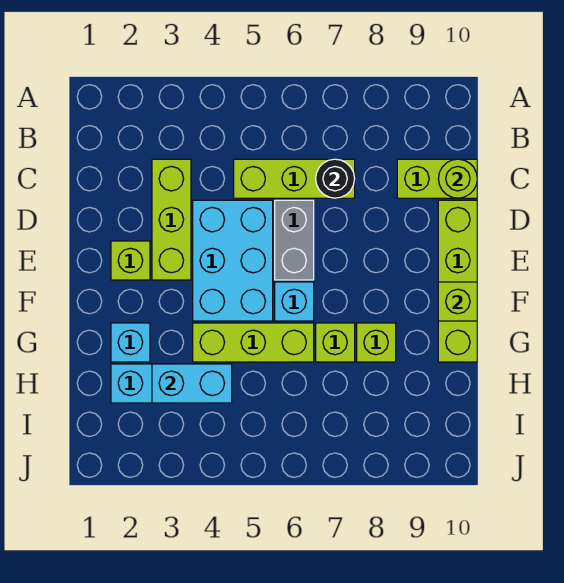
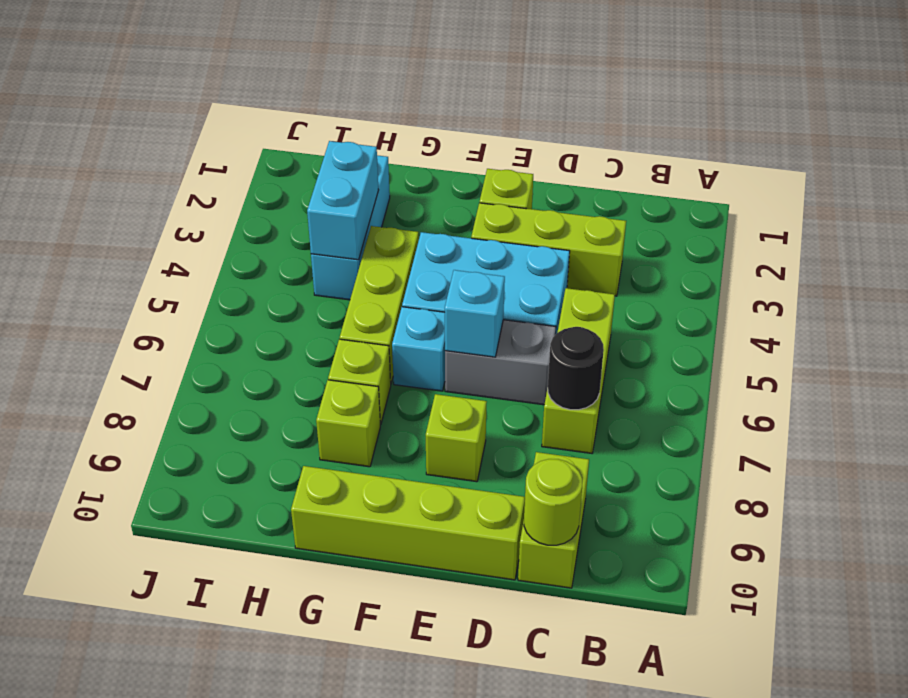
lime brick F10 level 2 -> lime brick E8 level 1
cyan brick G2 level 1 -> cyan brick E6 level 2

